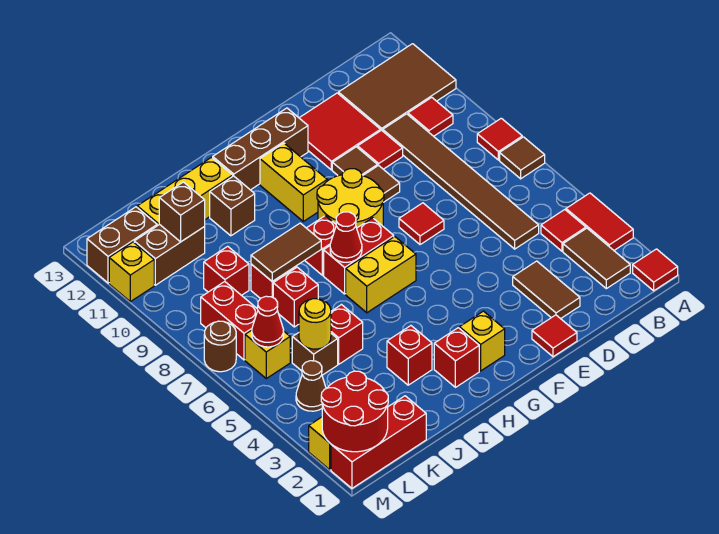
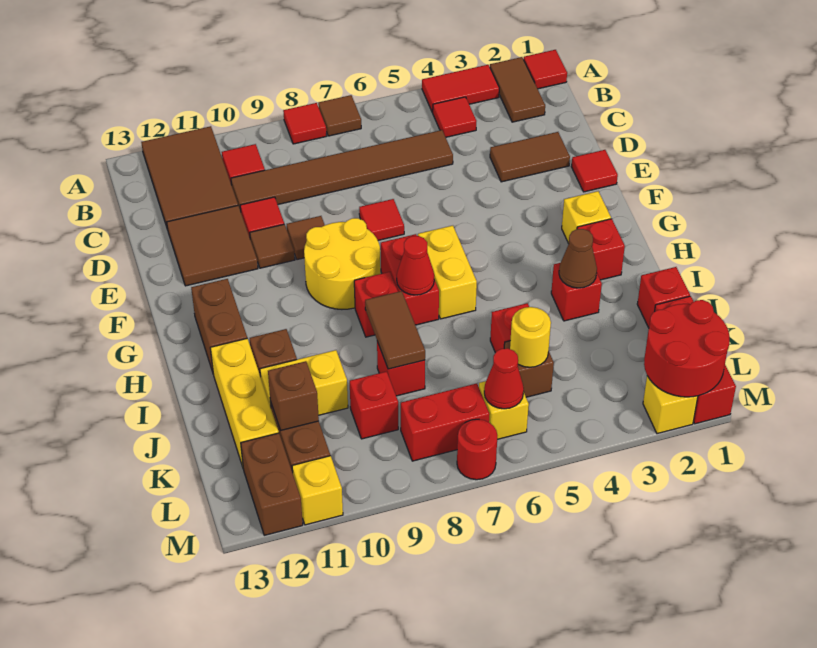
brown tile B2:B3 level 1 -> brown tile A2:B2 level 1
red tile D11:E12 level 1 -> brown tile D11:E12 level 1
brown brick F12:H12 level 1 -> brown brick G12:H12 level 1
yellow brick G10:G11 level 1 -> yellow brick J10:J11 level 1
red brick J7 level 1 -> red brick J1 level 1
brown cone L4 level 1 -> brown cone I3 level 2
brown round brick M7 level 1 -> red round brick M7 level 1

